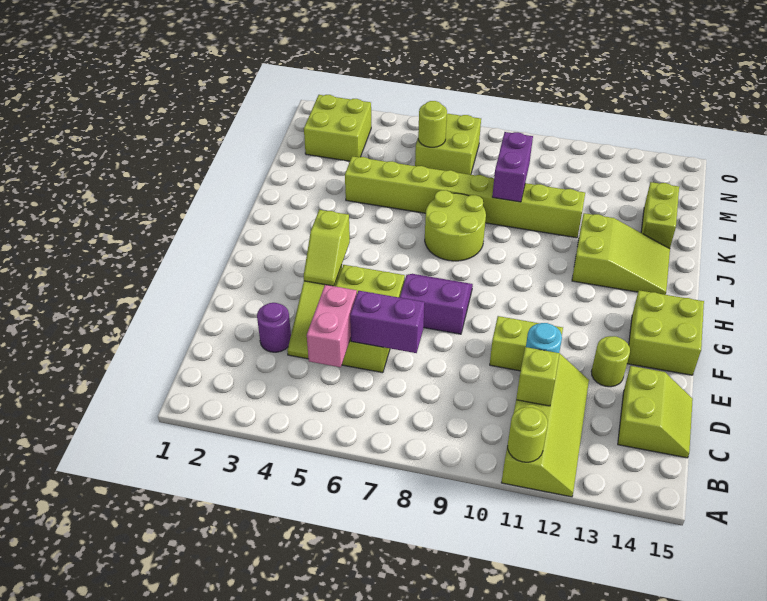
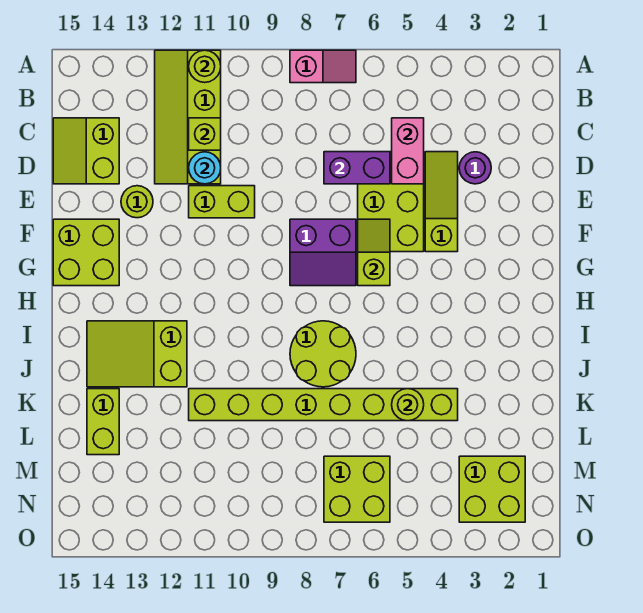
none -> pink slope A7:A8 level 1 top 8
lime slope F4:G4 level 2 top G -> lime slope F6:G6 level 2 top G
purple brick K9:L9 level 2 -> none
lime round brick M6 level 2 -> lime round brick K5 level 2

